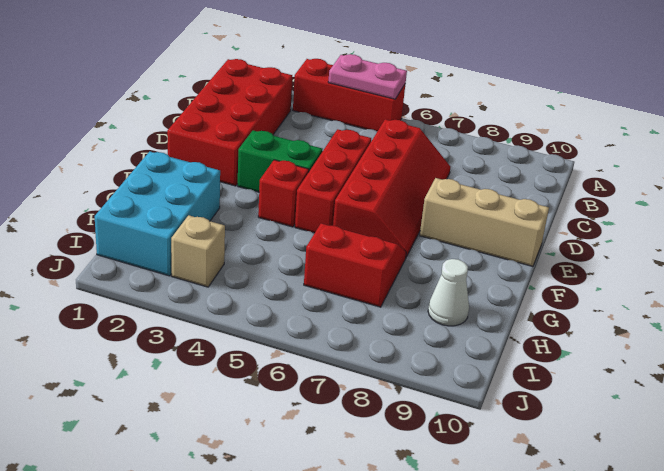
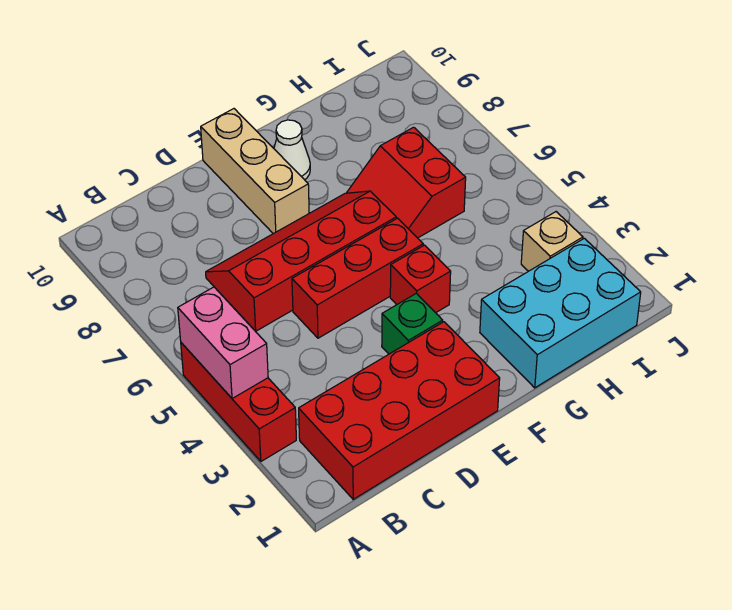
pink plate A4:A5 level 2 -> pink brick A4:A5 level 2
green brick E3:E4 level 1 -> green brick E3 level 1
white cone H9 level 1 -> white cone F9 level 1

